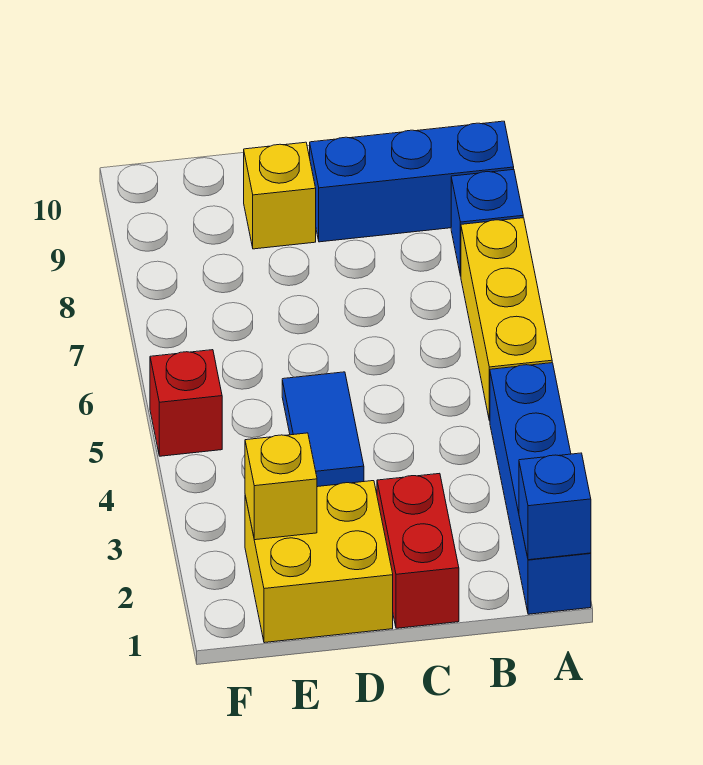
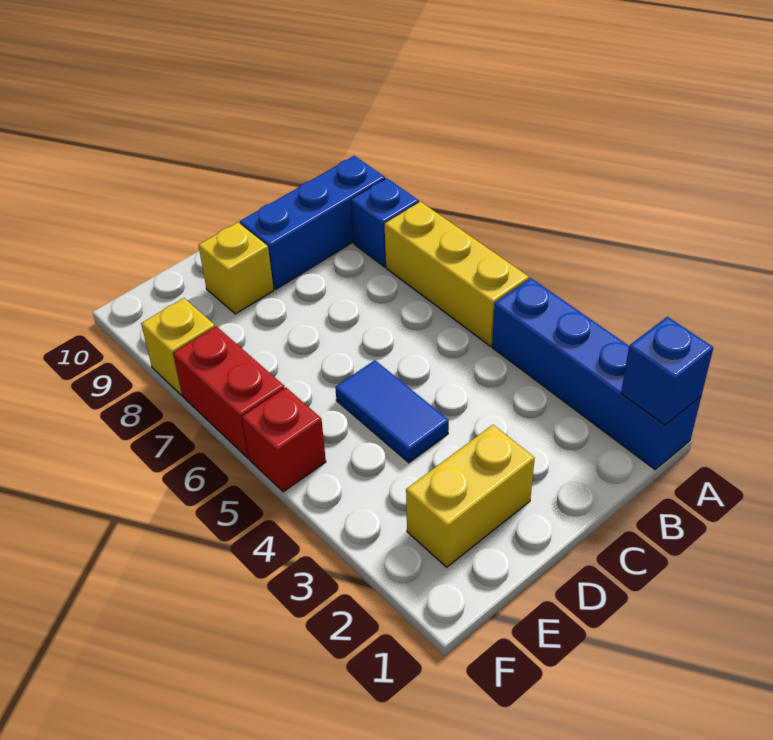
red brick C1:C2 level 1 -> red brick F6:F7 level 1
yellow brick D1:E2 level 1 -> yellow brick D2:E2 level 1
yellow brick E2 level 2 -> yellow brick F8 level 1

